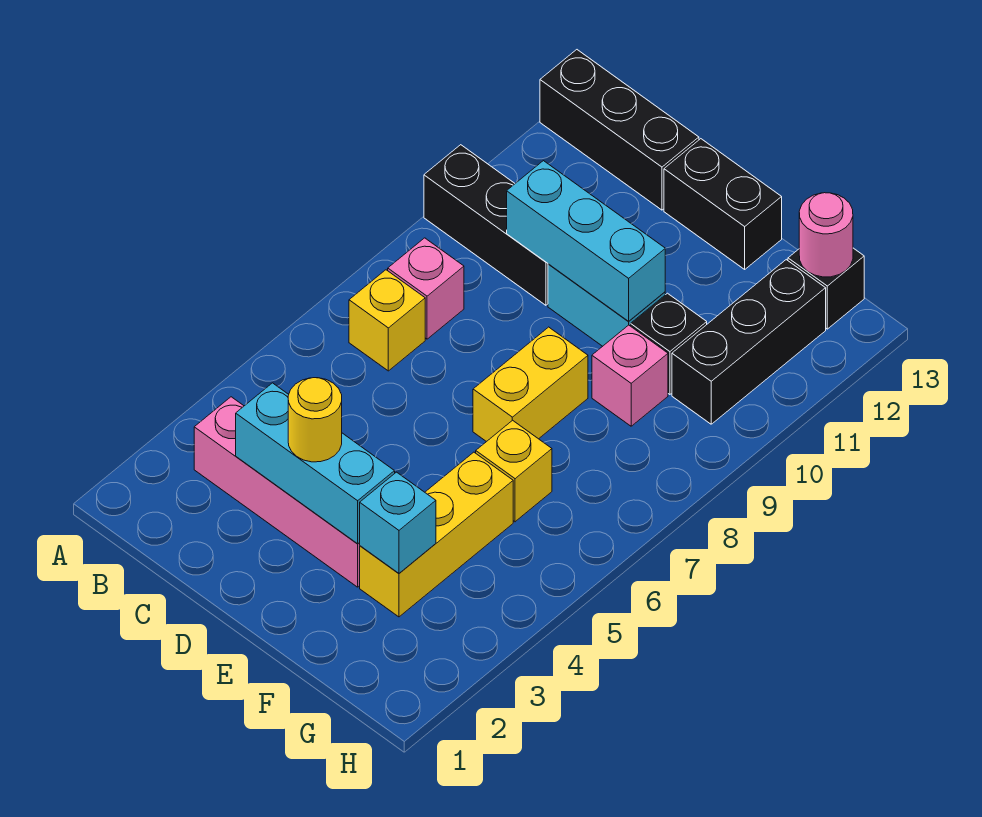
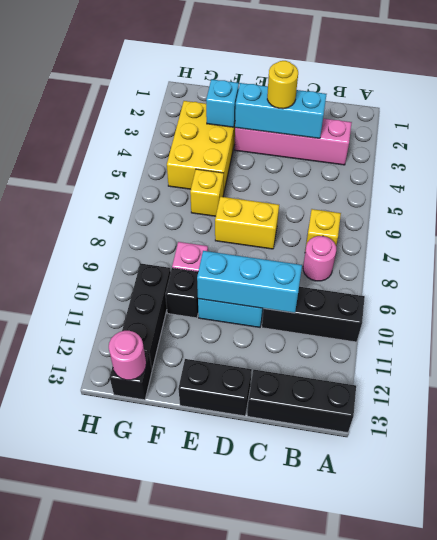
pink brick B8 level 1 -> pink round brick B8 level 1
yellow brick E7:E8 level 1 -> yellow brick D7:E7 level 1
yellow brick F3:F5 level 1 -> yellow brick F3:G5 level 1

